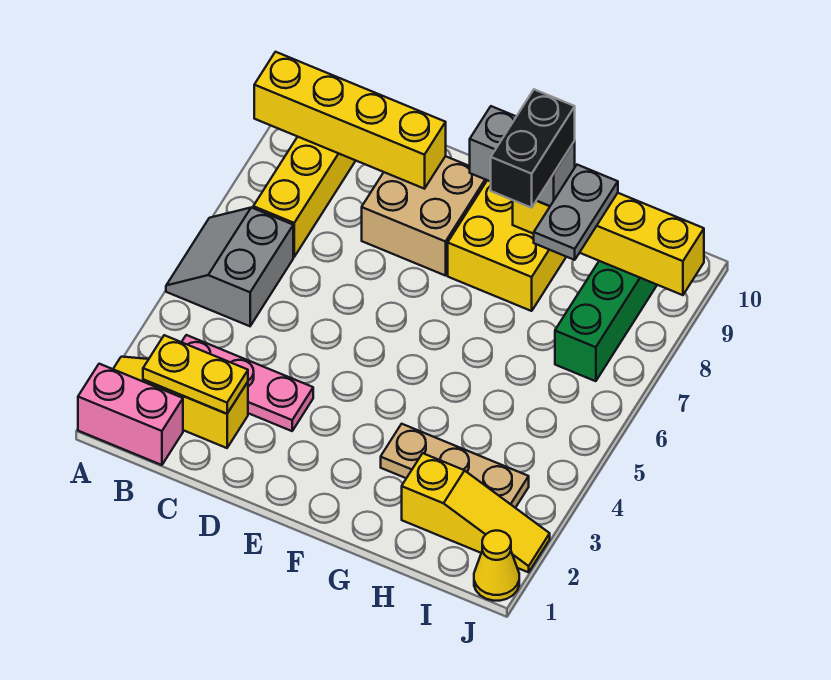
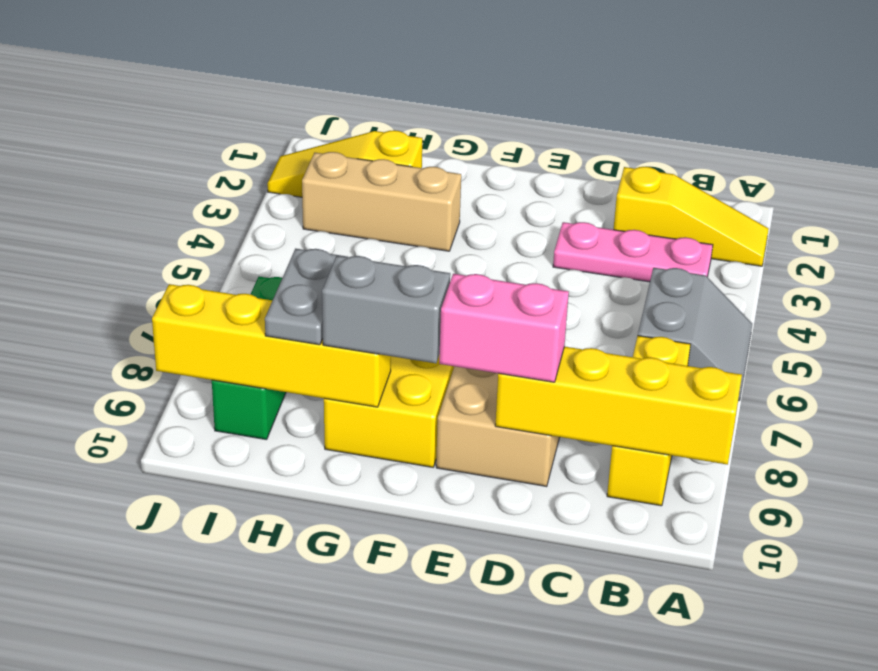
pink brick A1:B1 level 1 -> pink brick D9:E9 level 3
yellow plate B2:C2 level 2 -> none
tan plate G3:I3 level 1 -> tan brick G3:I3 level 1
black brick G8:G9 level 4 -> none
yellow cone J1 level 1 -> none

